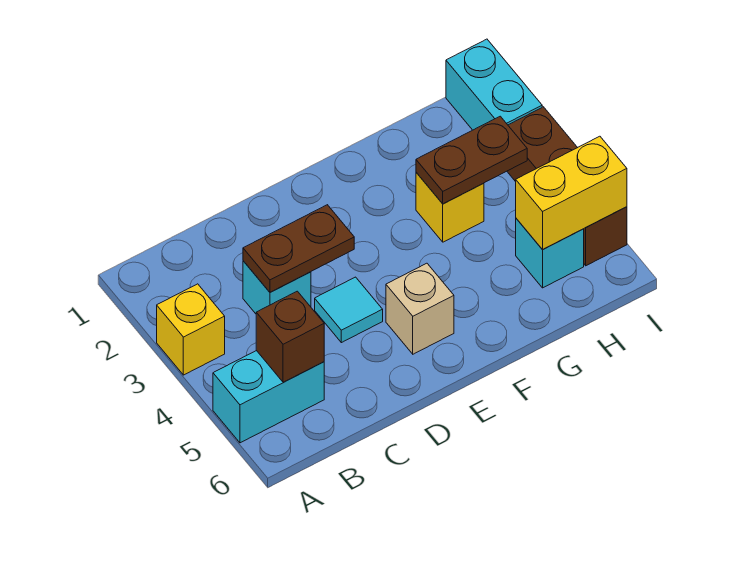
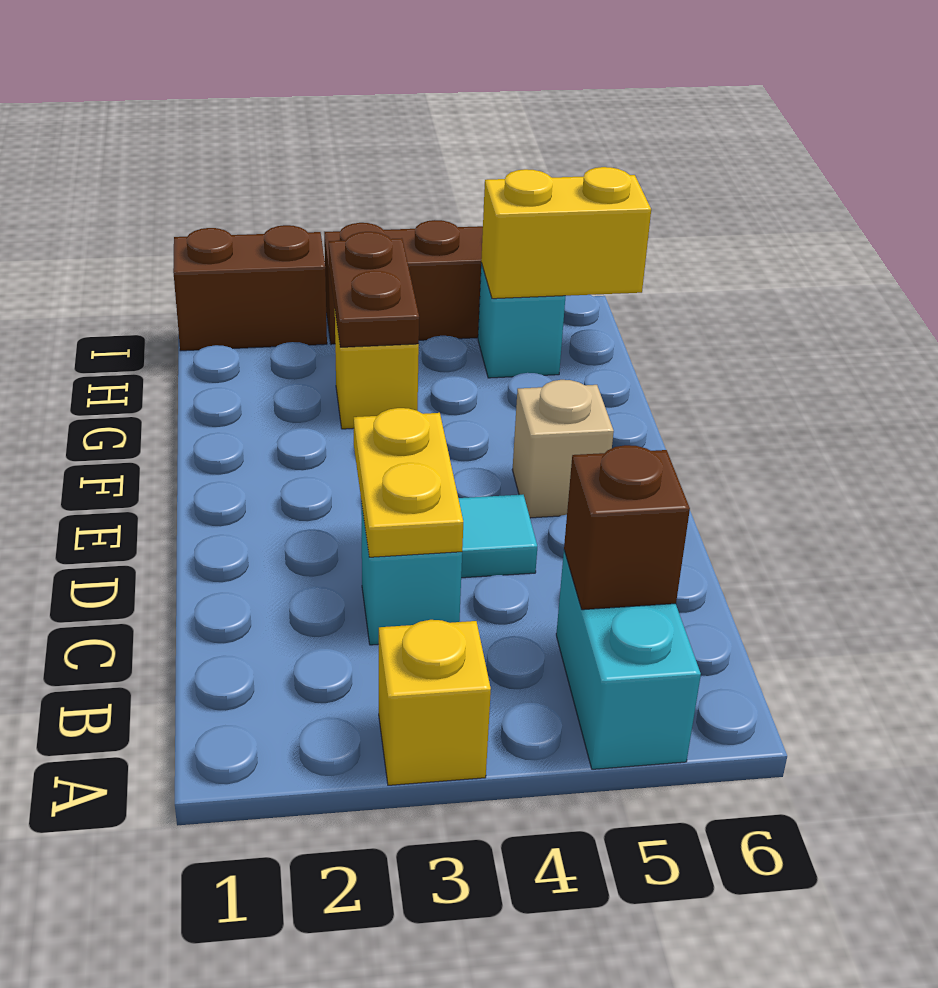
brown plate C3:D3 level 2 -> yellow plate C3:D3 level 2
yellow brick H5:I5 level 2 -> yellow brick H5:H6 level 2
cyan brick I1:I2 level 1 -> brown brick I1:I2 level 1

